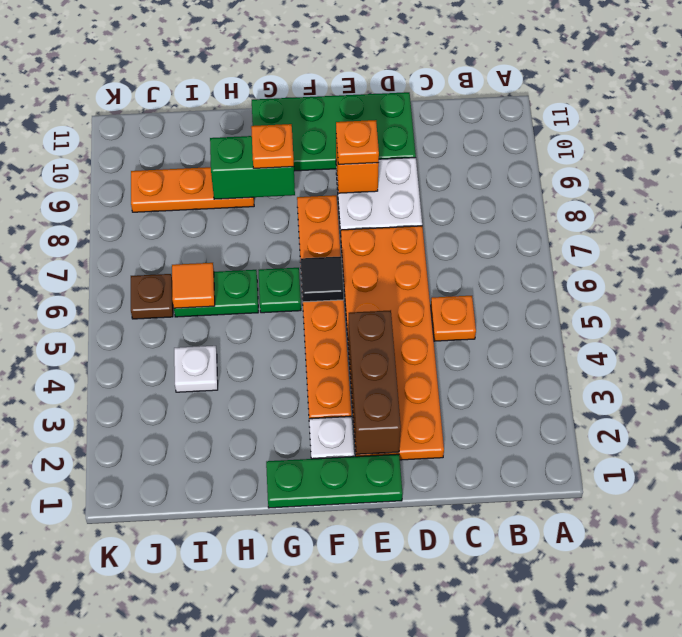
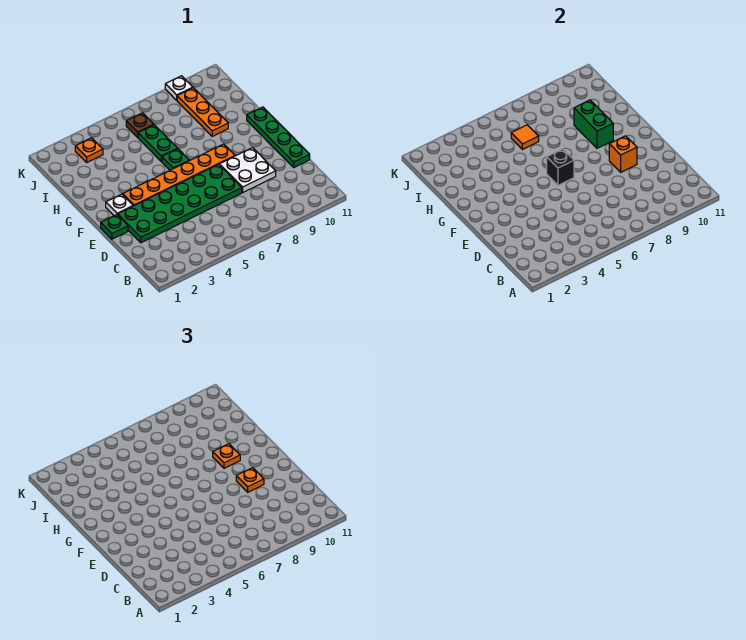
orange plate C5 level 1 -> orange plate J3 level 1
orange plate D2:E7 level 1 -> green plate D2:E7 level 1
green plate D10:G11 level 1 -> green plate D11:G11 level 1
green plate E1:G1 level 1 -> green plate E1 level 1
brown brick E2:E4 level 2 -> none
black tile F6 level 2 -> black brick F6 level 2
white plate I4 level 1 -> white plate K9 level 1

